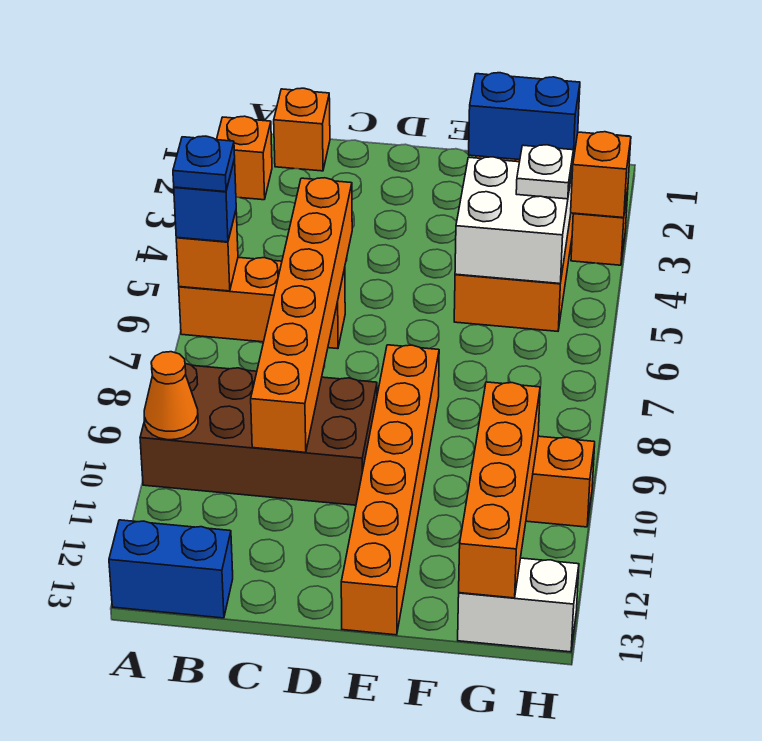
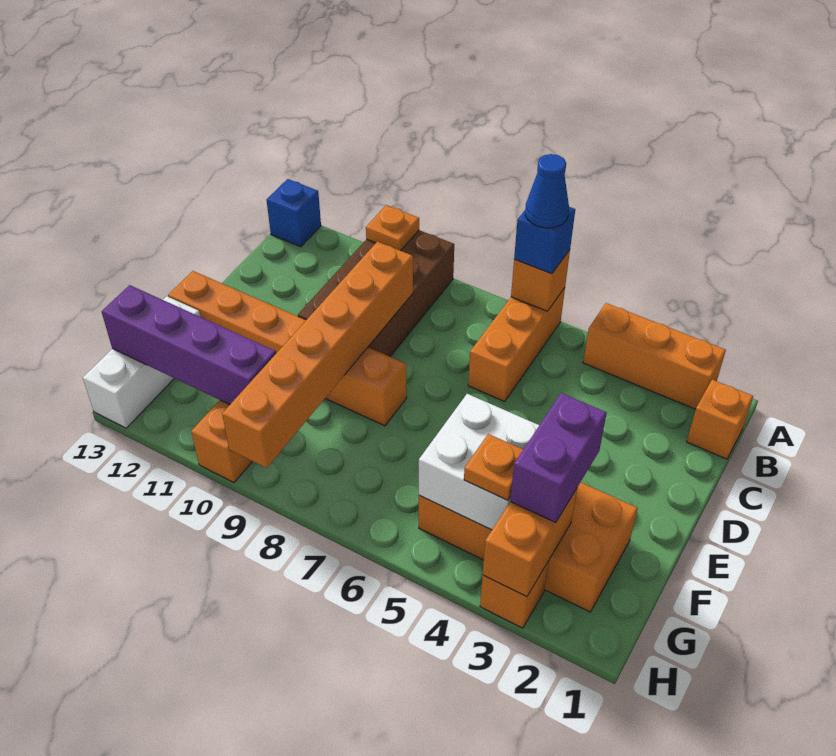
orange brick A2 level 1 -> orange brick A2:A4 level 1
blue plate A6 level 4 -> blue cone A6 level 4
orange cone A10 level 2 -> orange plate A10 level 2
blue brick A13:B13 level 1 -> blue brick A13 level 1
orange brick C5:C10 level 2 -> orange brick C9:H9 level 2
blue brick F3:G3 level 3 -> purple brick F3:G3 level 3
white plate G4 level 3 -> orange plate G4 level 3
orange brick G10:G13 level 2 -> purple brick G10:G13 level 2
white brick G13:H13 level 1 -> white brick F13:H13 level 1

